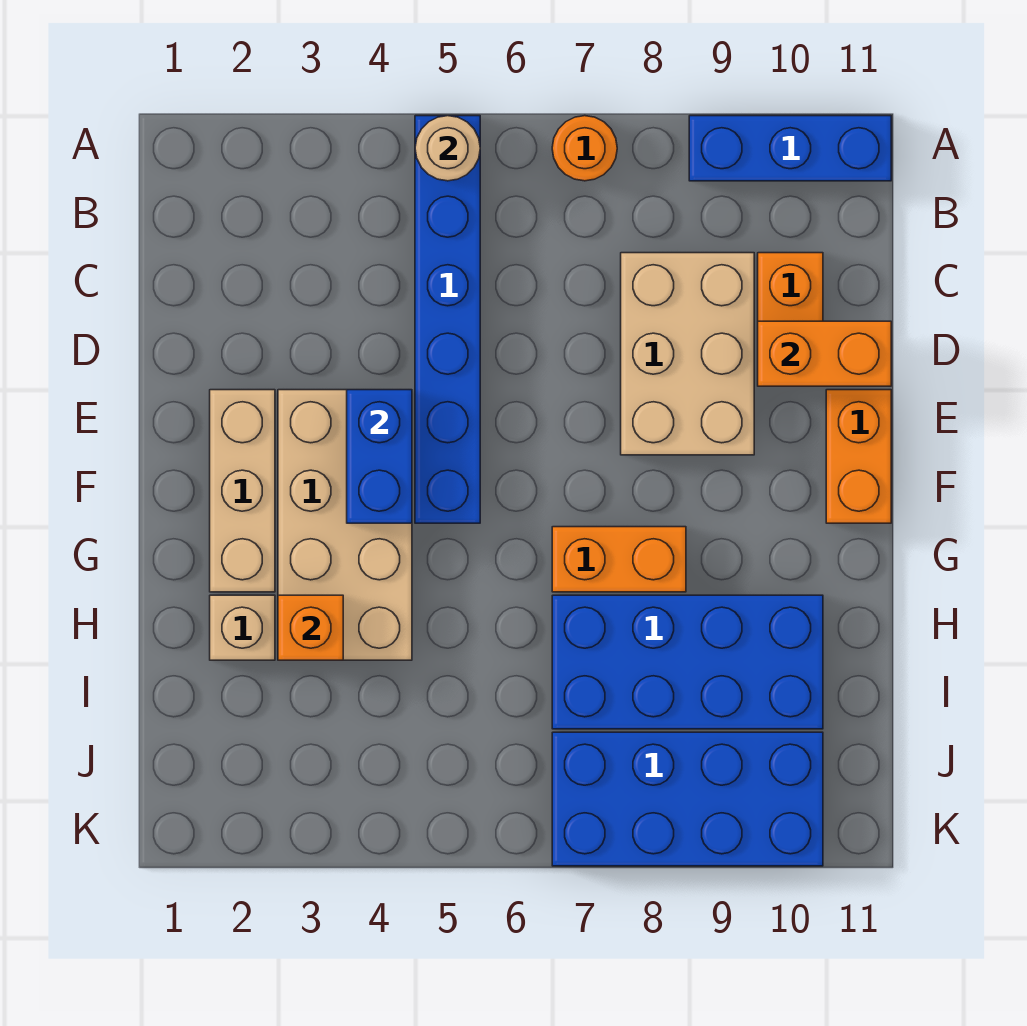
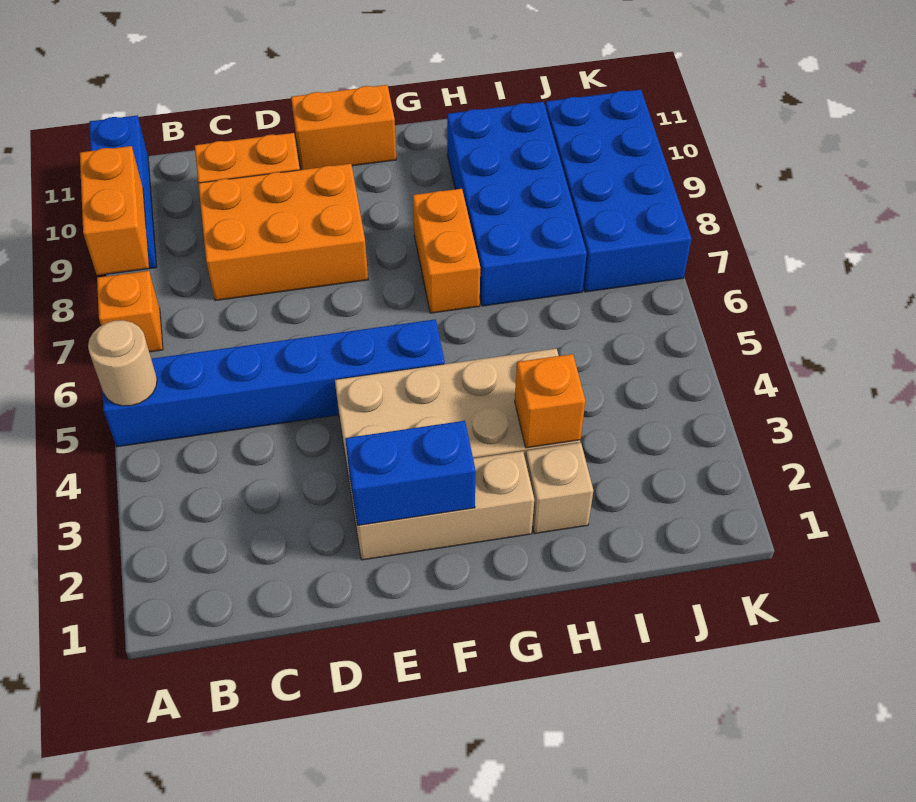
orange round brick A7 level 1 -> orange brick A7 level 1
tan brick C8:E9 level 1 -> orange brick C8:E9 level 1
orange brick D10:D11 level 2 -> orange brick A8:A9 level 2
blue brick E4:F4 level 2 -> blue brick E2:F2 level 2

